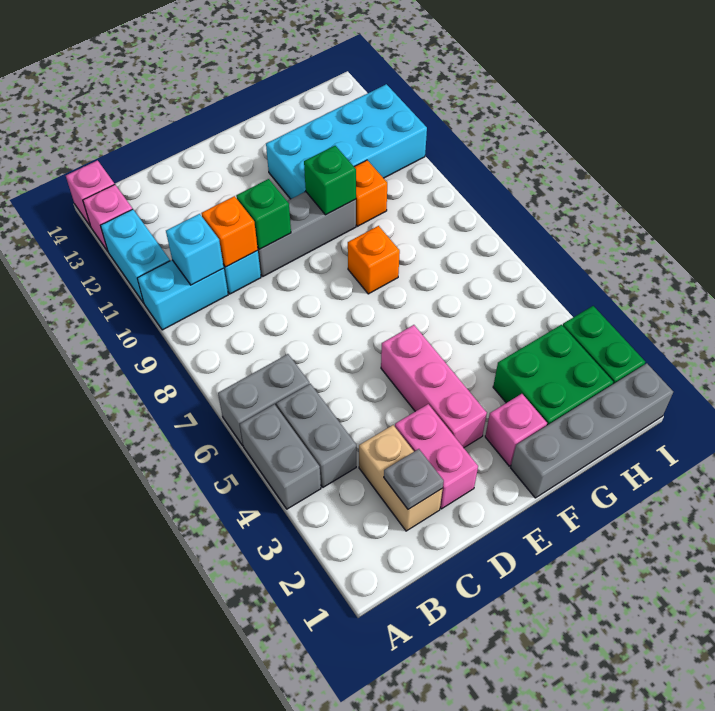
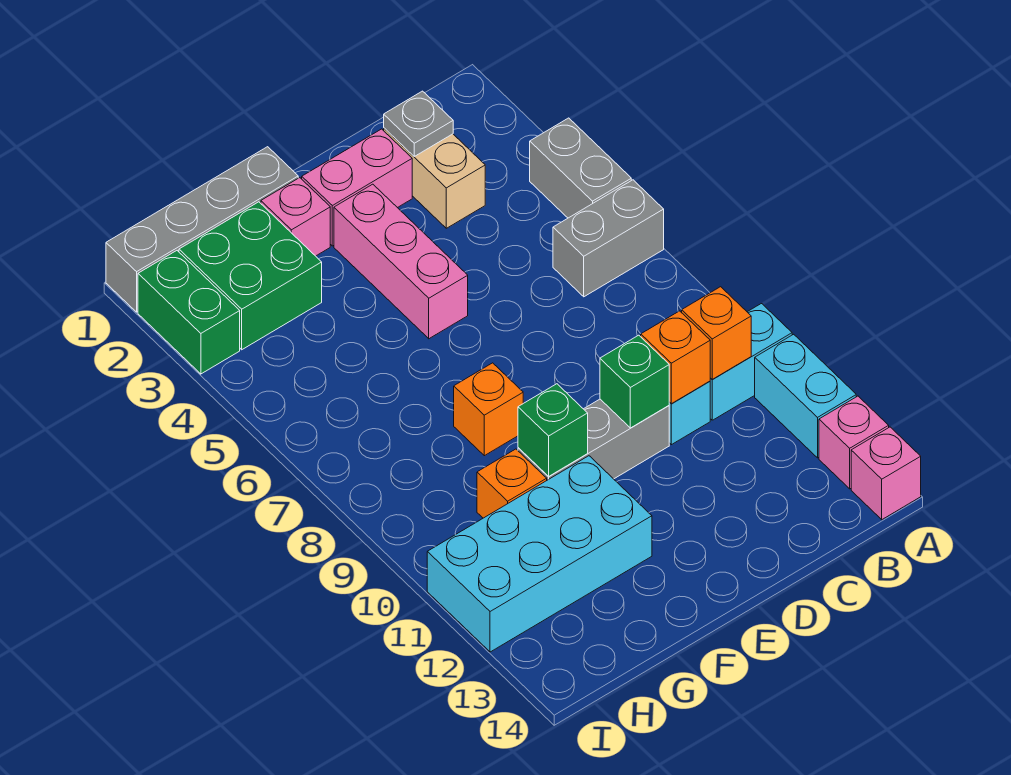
grey brick B4:B5 level 1 -> none
cyan brick B10 level 2 -> orange brick B10 level 2
pink brick D2:D3 level 1 -> pink brick D2:E2 level 1

